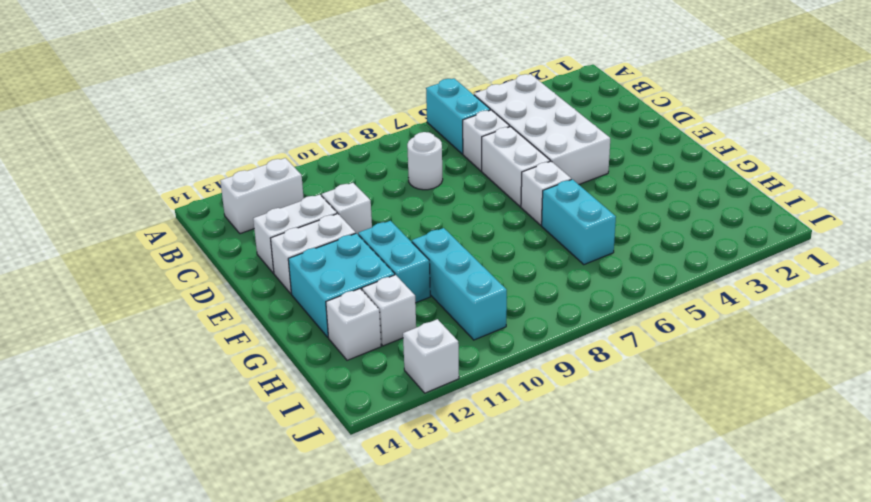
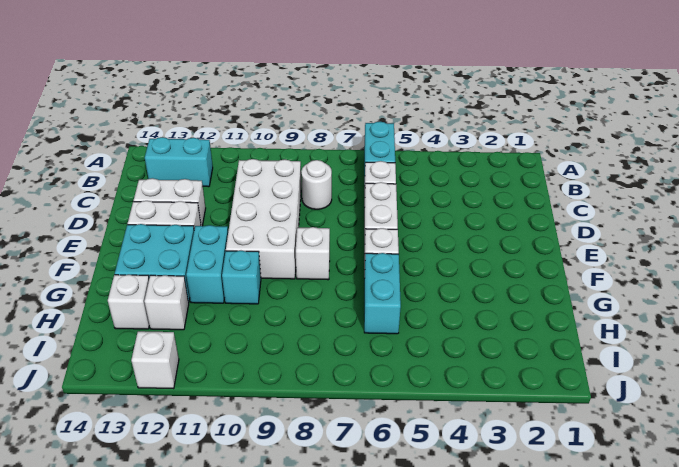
white brick B4:E5 level 1 -> white brick C9:F10 level 1
white brick B12:B13 level 1 -> cyan brick B12:B13 level 1
white brick D11 level 1 -> white brick F8 level 1
cyan brick G10:I10 level 1 -> cyan brick G10 level 1

